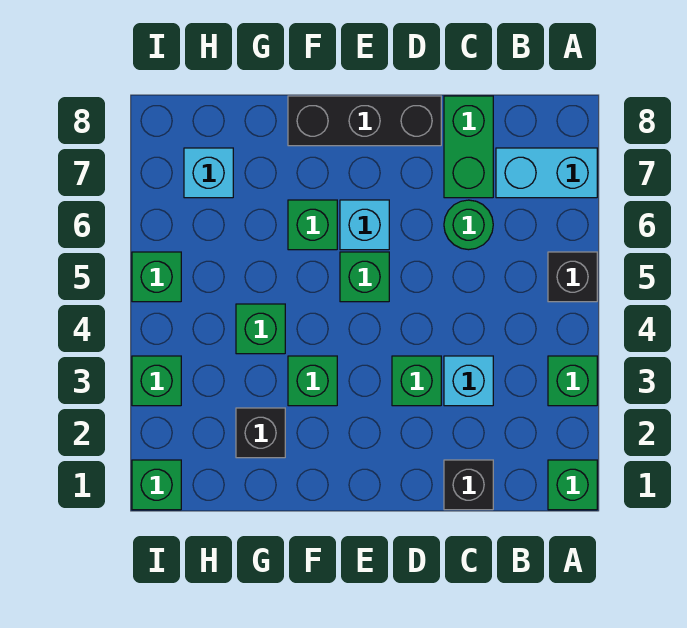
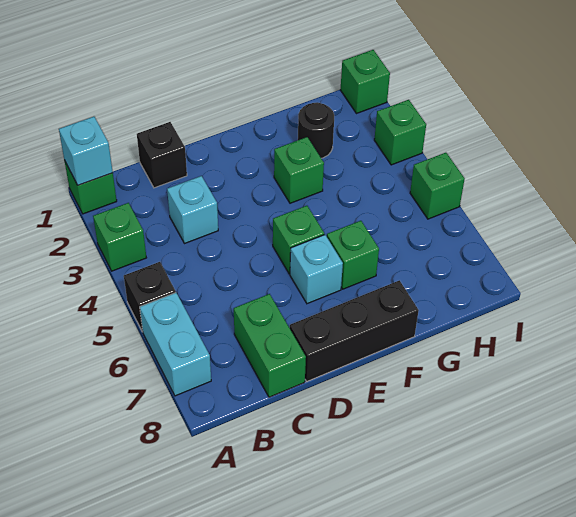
cyan brick A7:B7 level 1 -> cyan brick A6:A7 level 1
green round brick C6 level 1 -> none
green brick D3 level 1 -> none
black brick G2 level 1 -> black round brick G2 level 1
green brick G4 level 1 -> none
cyan brick H7 level 1 -> cyan brick A1 level 2

